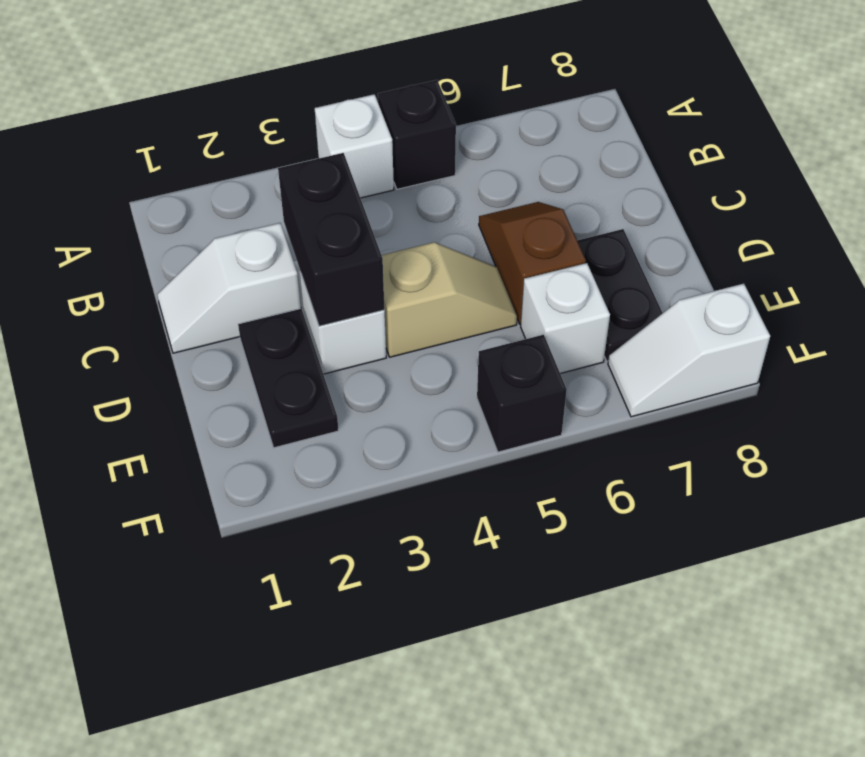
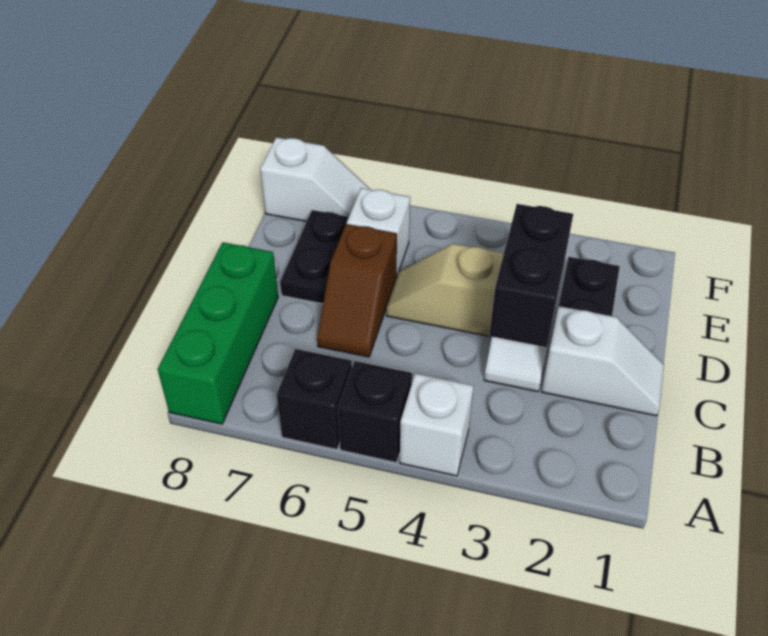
none -> green brick A8:C8 level 1
black brick F5 level 1 -> black brick A6 level 1

